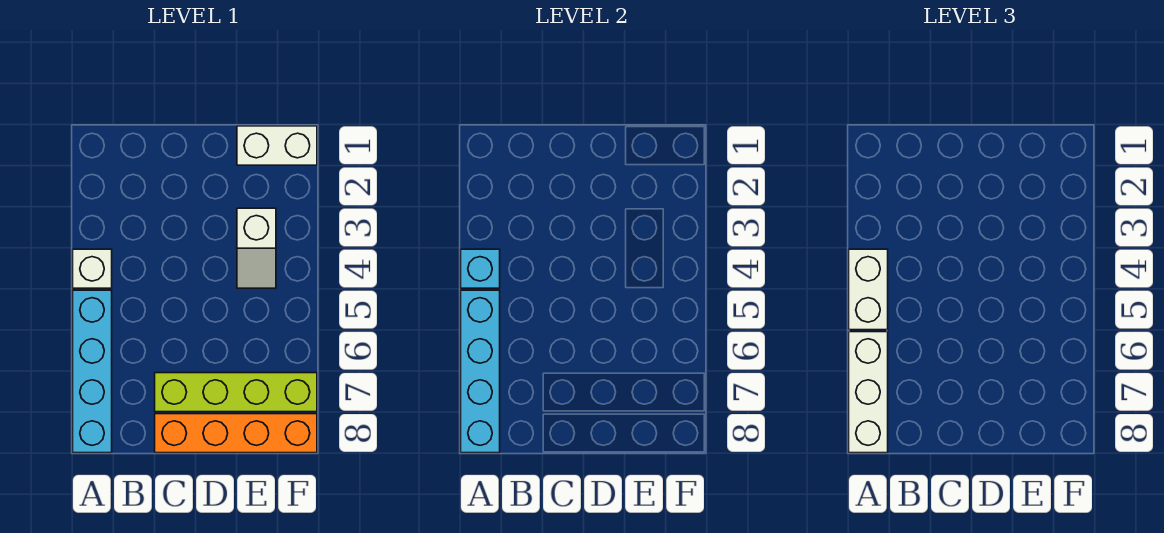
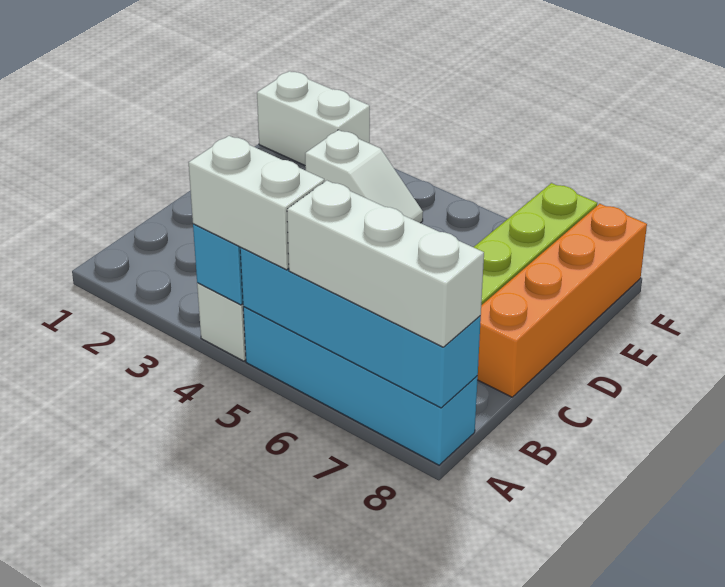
white brick E1:F1 level 1 -> white brick F1:F2 level 1

